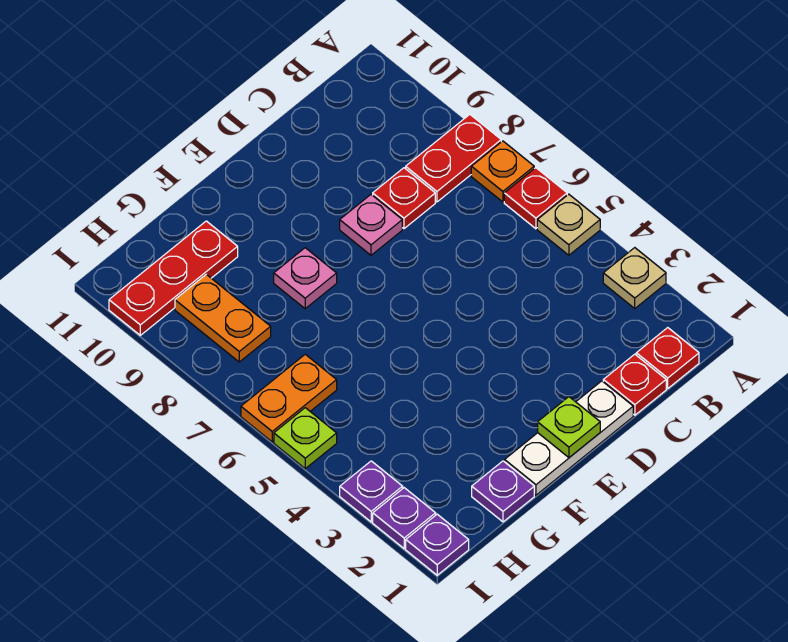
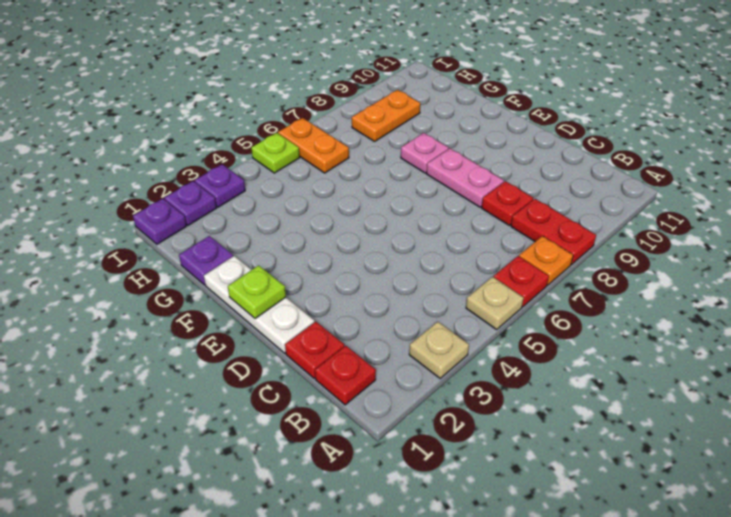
pink plate D8 level 1 -> pink plate D8:E8 level 1
red plate G10:I10 level 1 -> none

